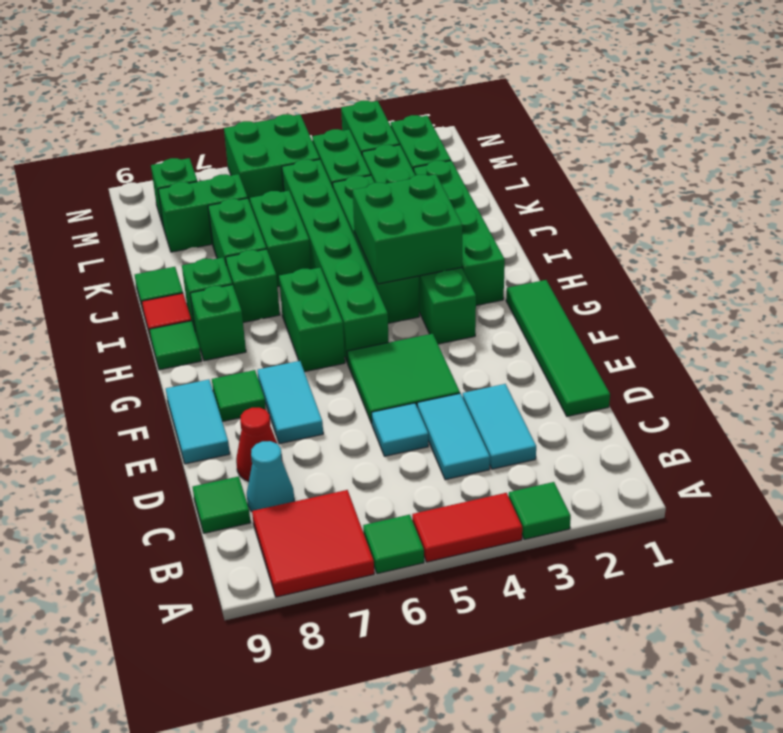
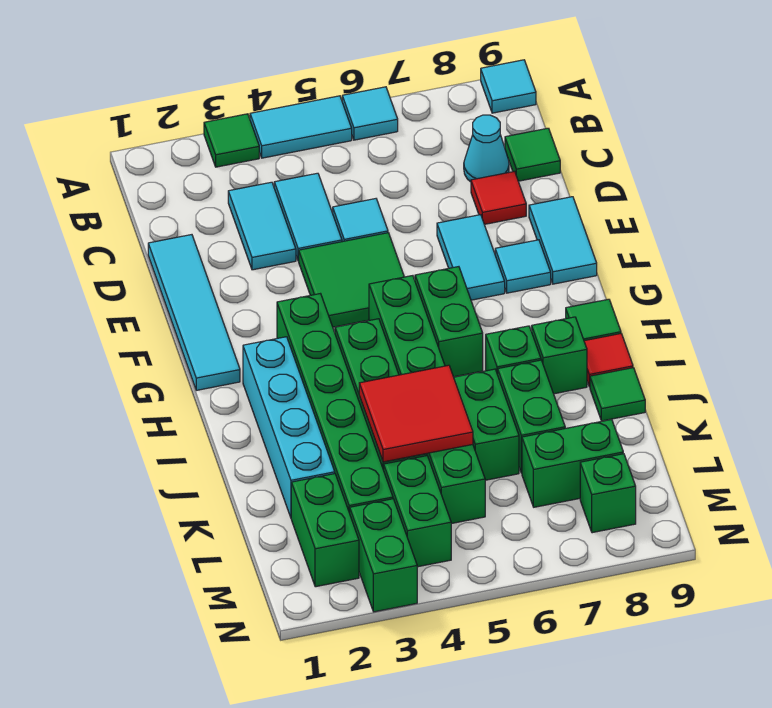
red tile A4:A5 level 1 -> cyan tile A4:A5 level 1
green tile A6 level 1 -> cyan tile A6 level 1
red tile A7:B8 level 1 -> red tile J4:K5 level 2
none -> cyan tile A9 level 1
green tile D1:G1 level 1 -> cyan tile D1:G1 level 1
red cone D8 level 1 -> red tile D8 level 1
green tile F8 level 1 -> cyan tile F8 level 1
green brick H2:K2 level 1 -> cyan brick H2:K2 level 1
green brick H3:I4 level 2 -> none
green brick H8 level 1 -> none
green brick M5:N6 level 1 -> none

